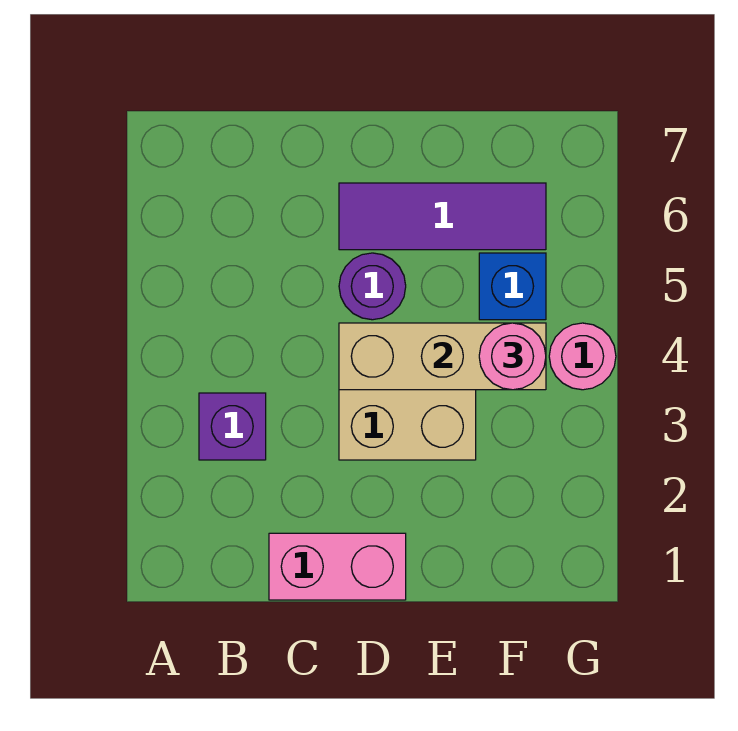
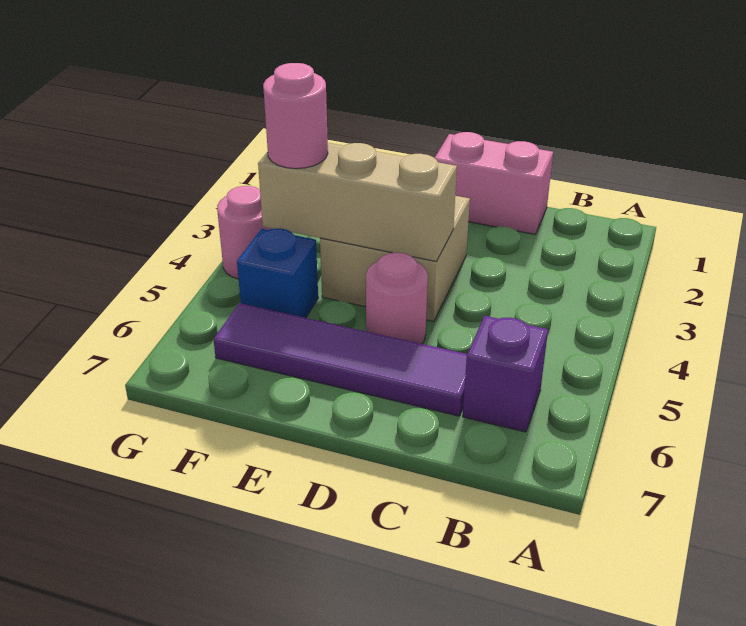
purple brick B3 level 1 -> purple brick B6 level 1
purple round brick D5 level 1 -> pink round brick D5 level 1
purple tile D6:F6 level 1 -> purple tile C6:F6 level 1

